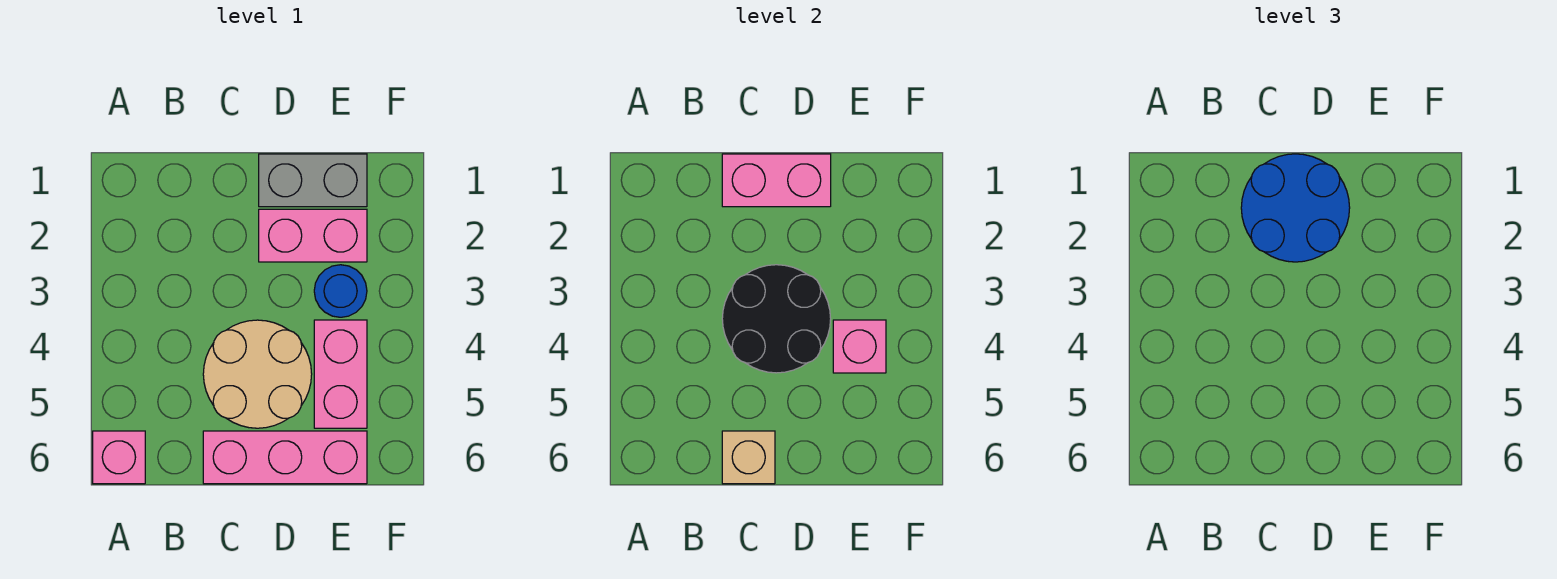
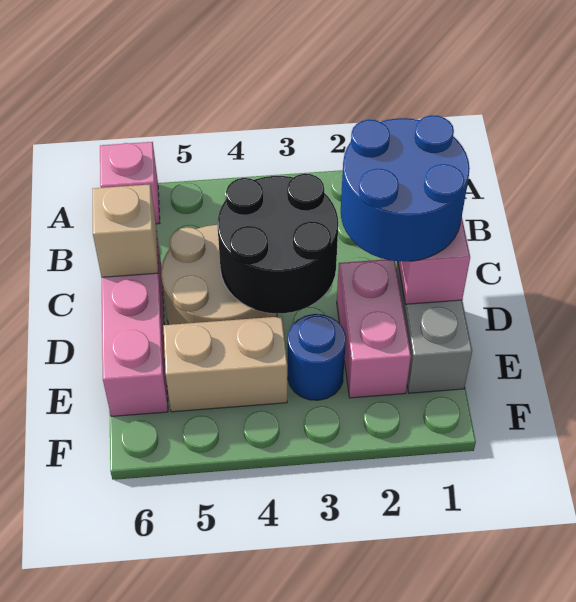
pink brick E4:E5 level 1 -> tan brick E4:E5 level 1
pink brick E4 level 2 -> none

